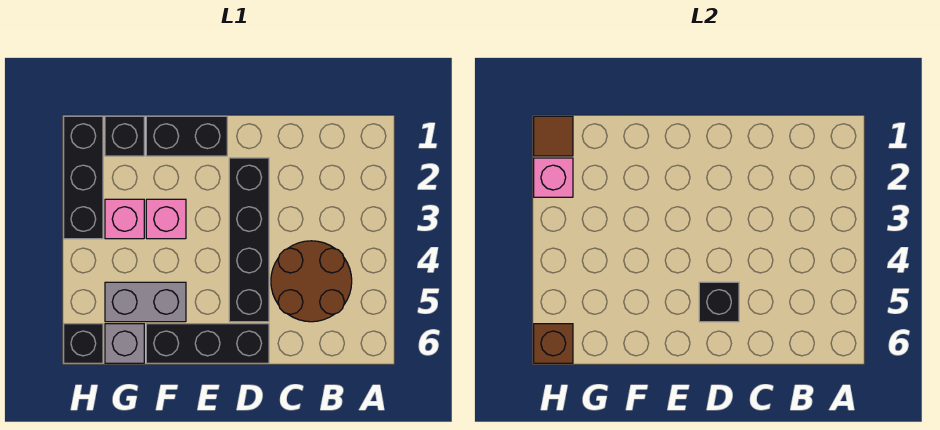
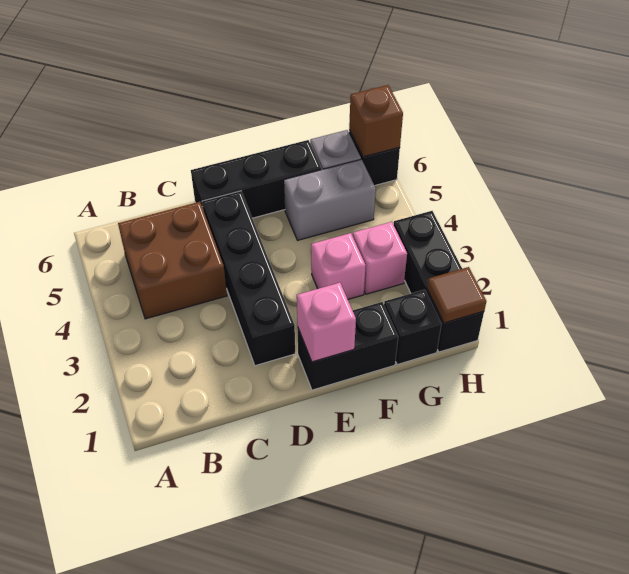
brown round brick B4:C5 level 1 -> brown brick B4:C5 level 1
black brick D5 level 2 -> none
pink brick H2 level 2 -> pink brick E1 level 2

